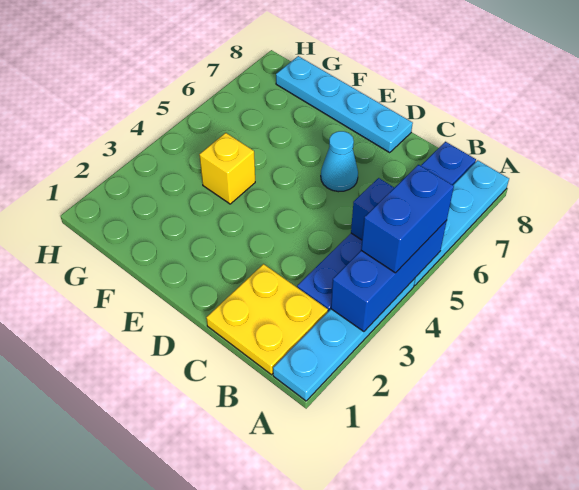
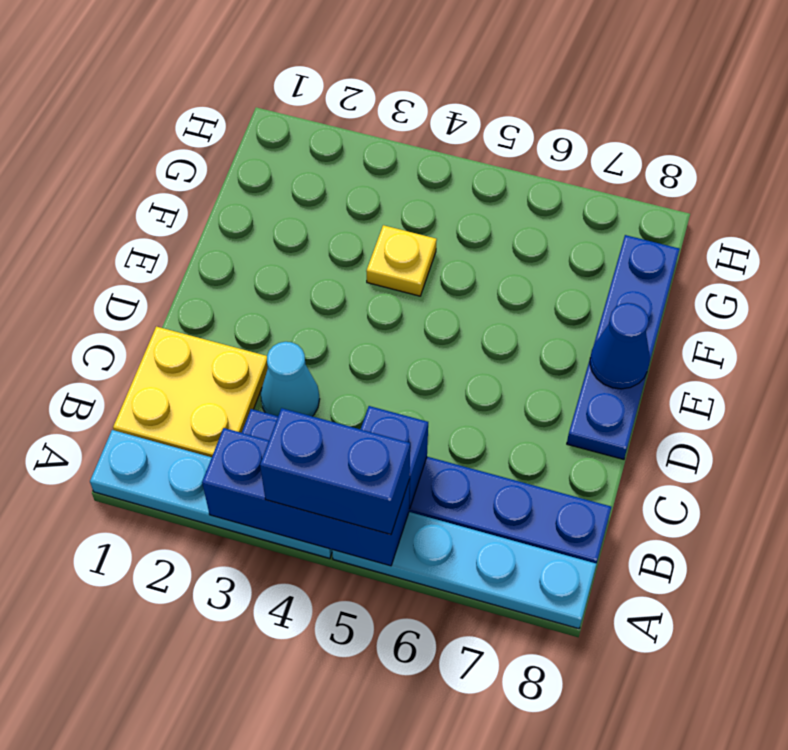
cyan cone D6 level 1 -> cyan cone C3 level 1
cyan plate D8:G8 level 1 -> blue plate D8:G8 level 1
none -> blue cone E8 level 2
yellow brick F4 level 1 -> yellow plate F4 level 1

